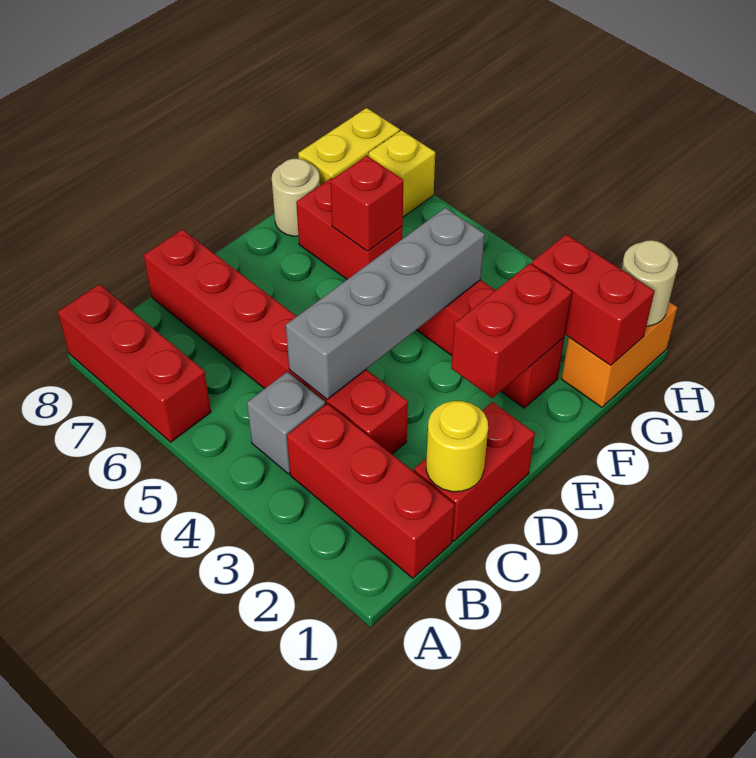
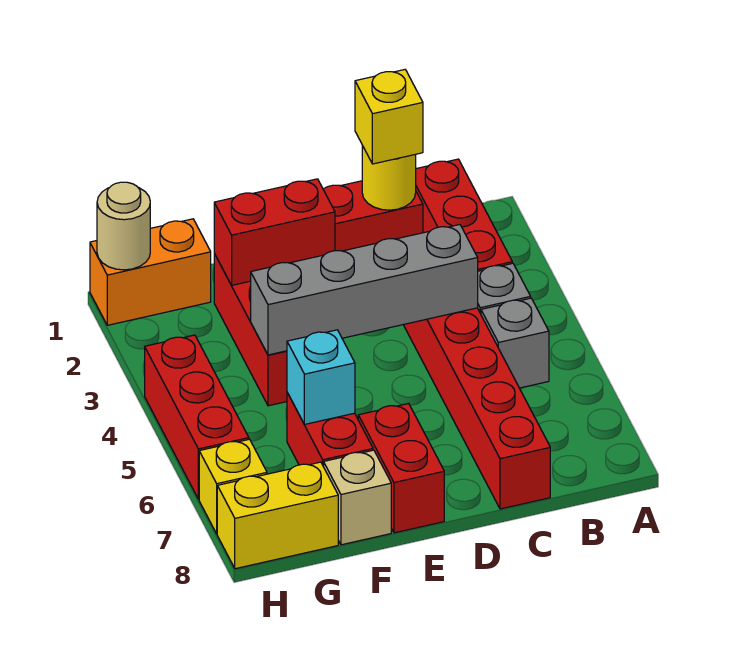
red brick A6:A8 level 1 -> red brick H4:H6 level 1
none -> grey brick B5 level 1
none -> yellow brick C1 level 3
red brick F6 level 2 -> cyan brick F6 level 2
tan round brick F8 level 1 -> tan brick F8 level 1
red brick G1:G2 level 2 -> red brick E7:E8 level 1

